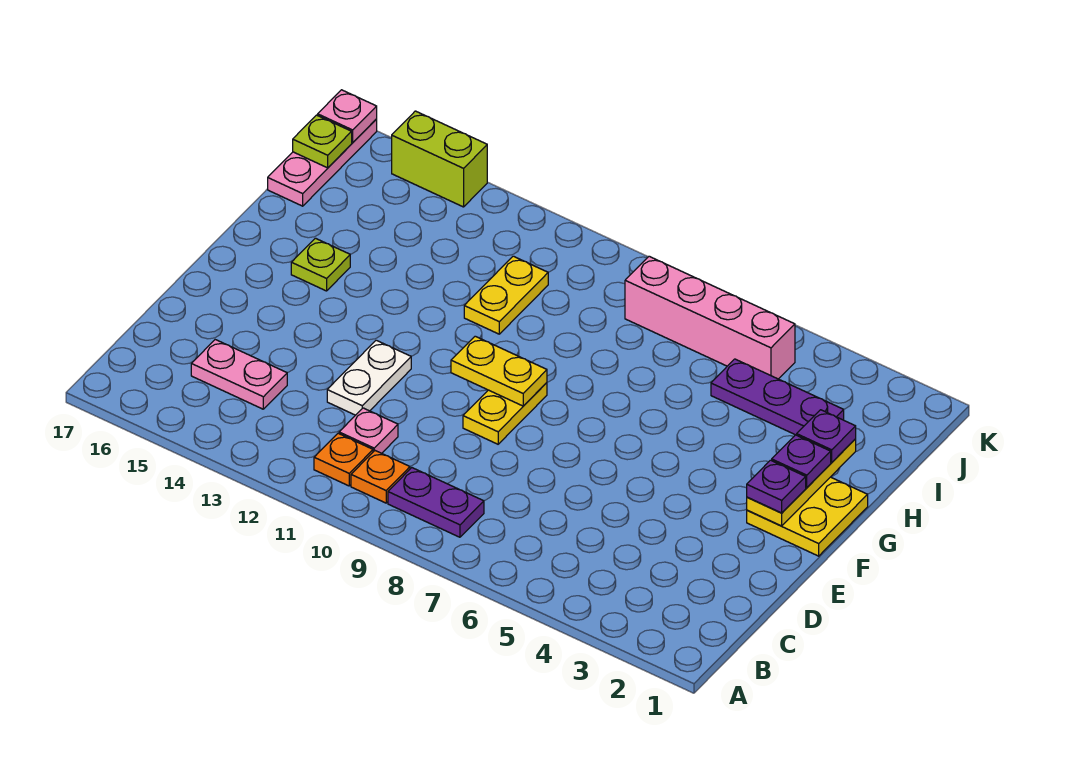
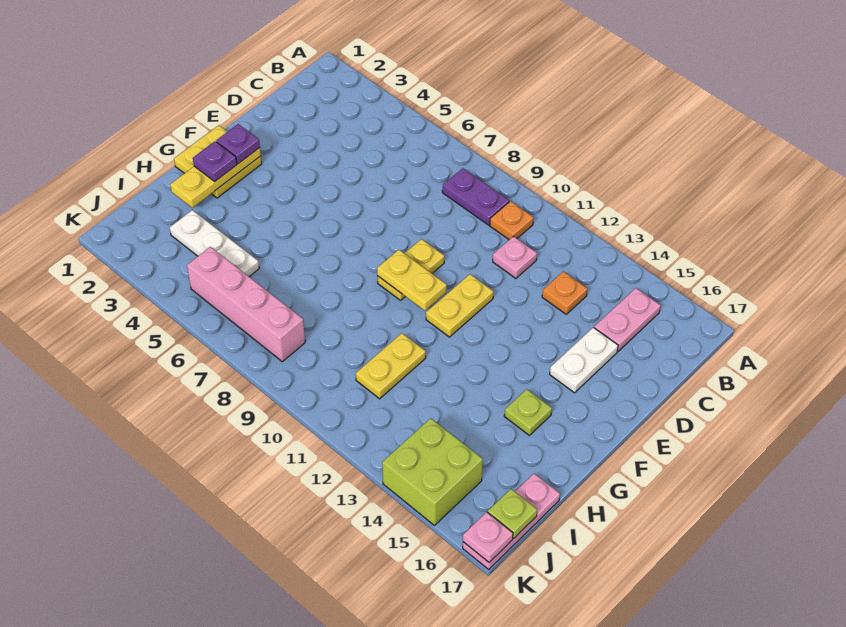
orange plate B11 level 1 -> orange plate C13 level 1
pink plate C14:C15 level 1 -> pink plate B15:C15 level 1
white plate D12:E12 level 1 -> white plate D15:E15 level 1
none -> yellow plate E11:F11 level 1
purple plate H2 level 3 -> none
purple plate I3:I5 level 1 -> white plate I3:I5 level 1
lime brick K14:K15 level 1 -> lime brick J14:K15 level 1

